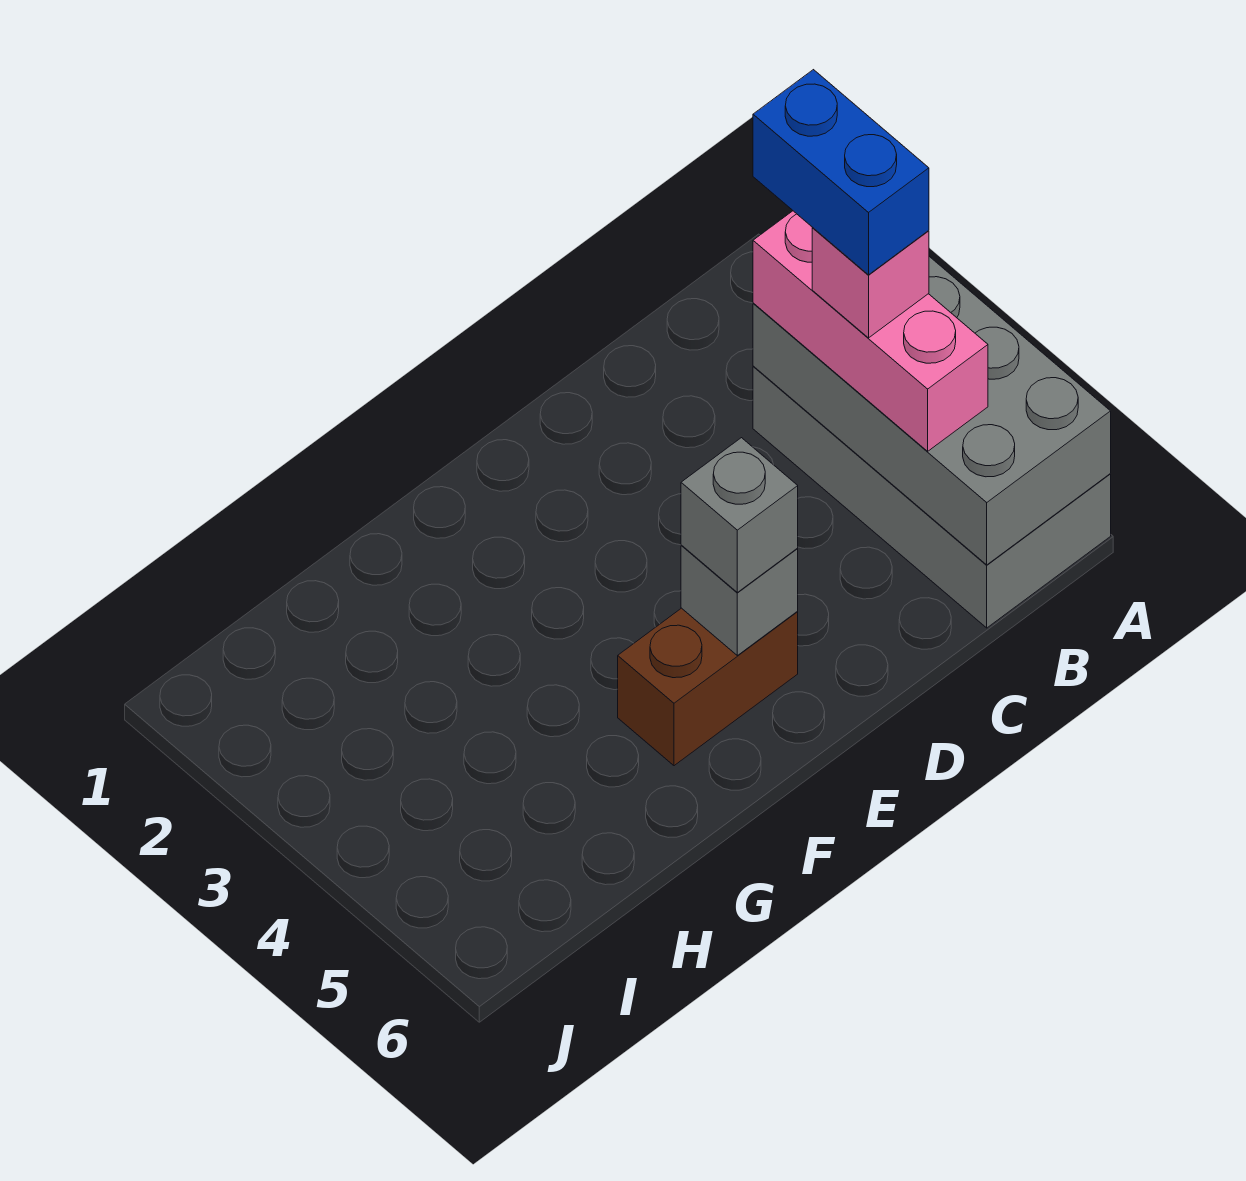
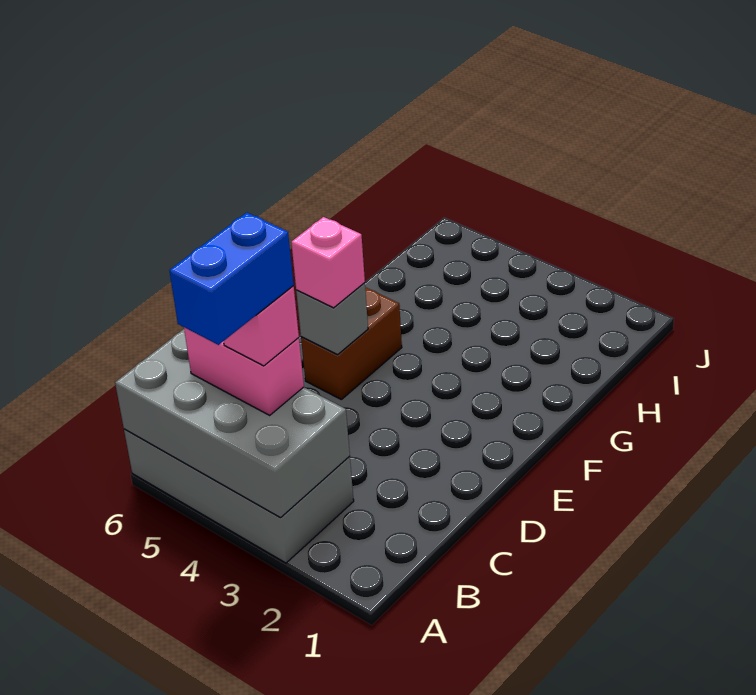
pink brick B3:B5 level 3 -> pink brick B4:B5 level 3
blue brick B3:B4 level 5 -> blue brick A4:B4 level 5
grey brick E5 level 3 -> pink brick E5 level 3

